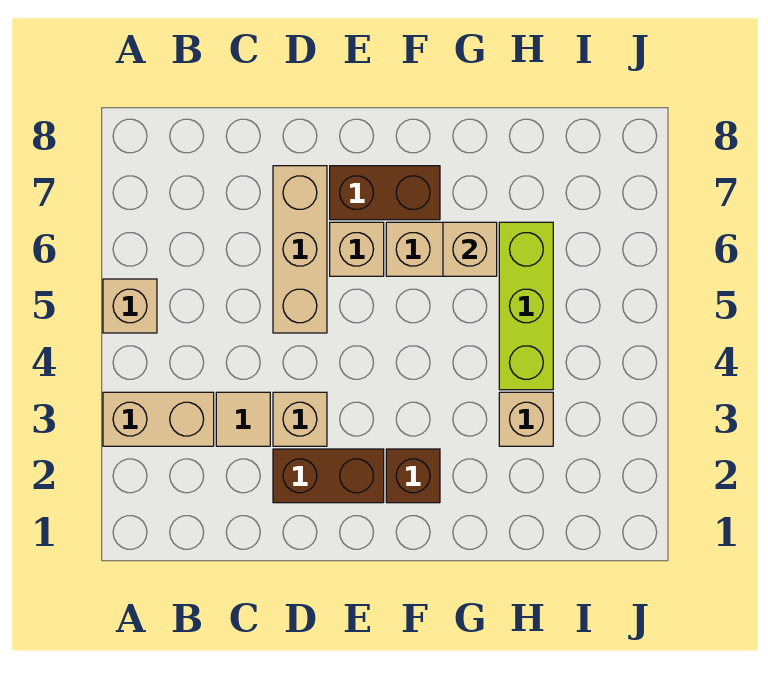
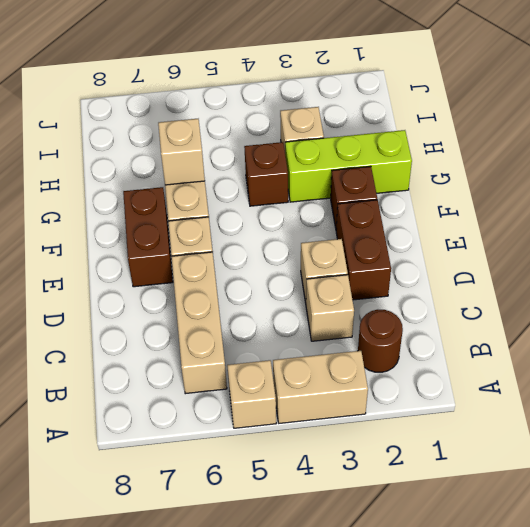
tan brick A3:B3 level 1 -> tan brick A3:A4 level 1
none -> brown round brick B2 level 1
tan tile C3 level 1 -> tan brick C3 level 1
tan brick D5:D7 level 1 -> tan brick B6:D6 level 1
none -> brown brick G4 level 1
lime brick H4:H6 level 1 -> lime brick G1:G3 level 1

